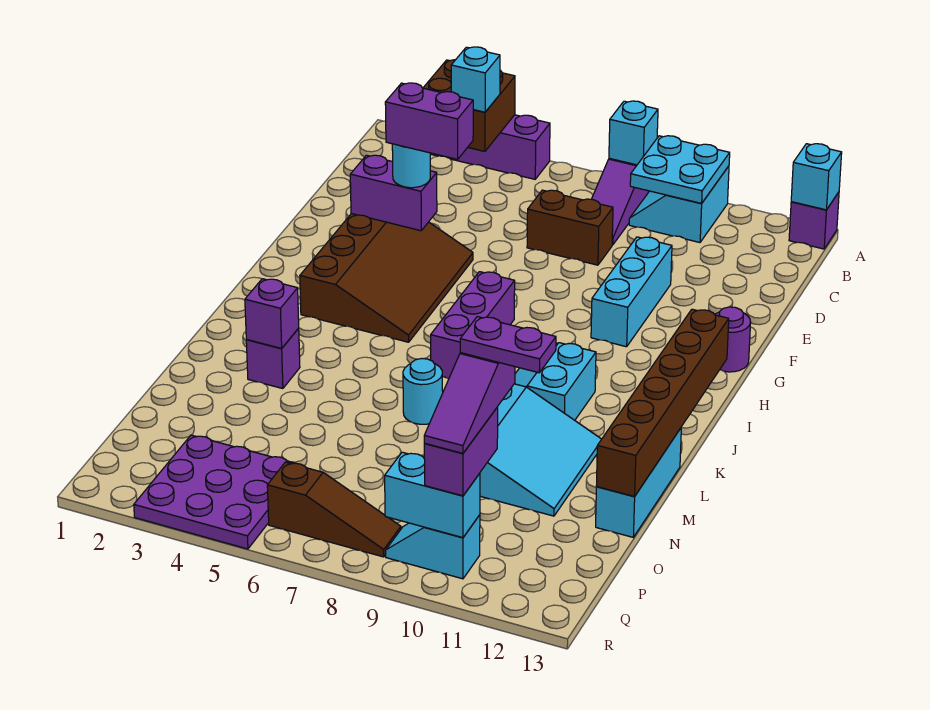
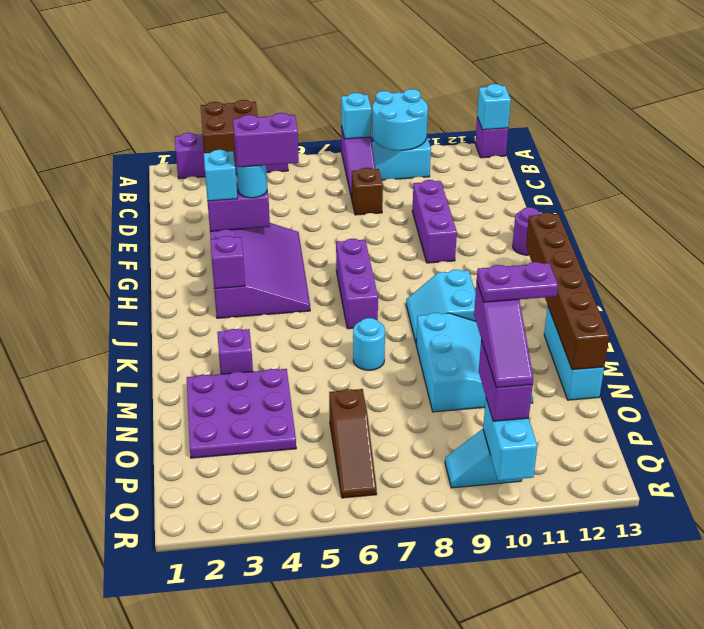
cyan plate A9:B10 level 2 -> cyan round brick A9:B10 level 2
cyan brick B4 level 3 -> cyan brick F3 level 3
brown brick D7:D8 level 1 -> brown brick D8 level 1
cyan brick E10:G10 level 1 -> purple brick E10:G10 level 1
brown slope F3:I5 level 1 top 3 -> purple slope F3:I5 level 1 top 3
purple brick L3 level 2 -> purple brick I3 level 2
purple plate P3:R5 level 1 -> purple plate M2:O4 level 1
brown slope Q6:Q8 level 1 top 6 -> brown slope O6:Q6 level 1 top O
cyan brick Q9:Q10 level 2 -> cyan brick Q10:R10 level 2

